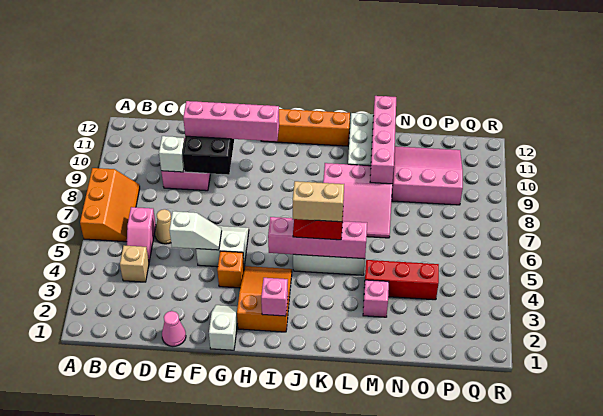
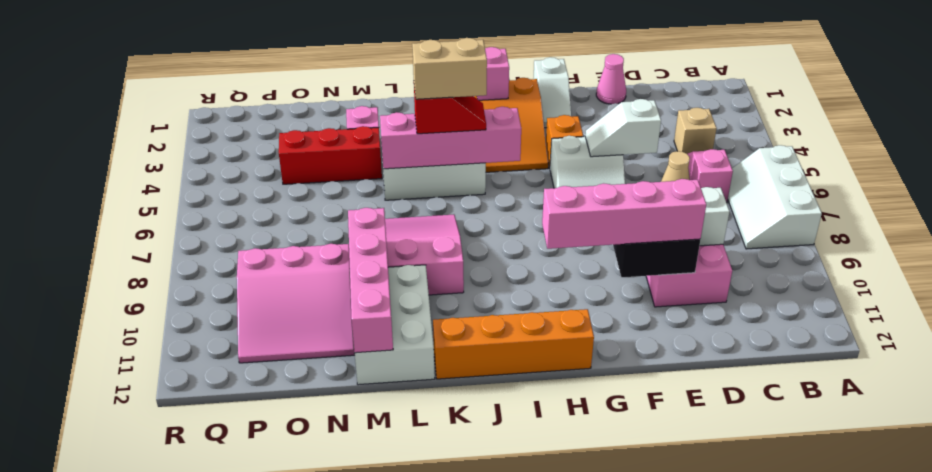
orange slope A6:B8 level 1 top A -> white slope A6:B8 level 1 top A

